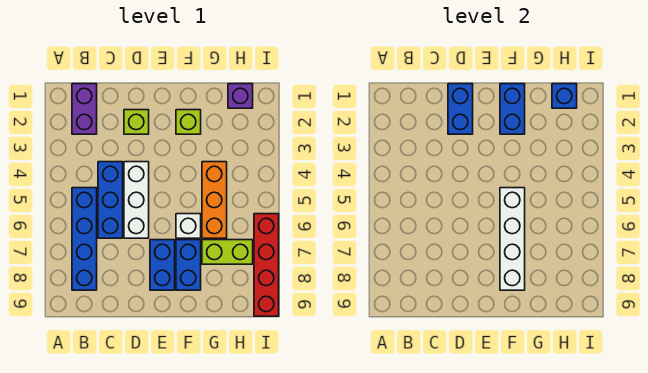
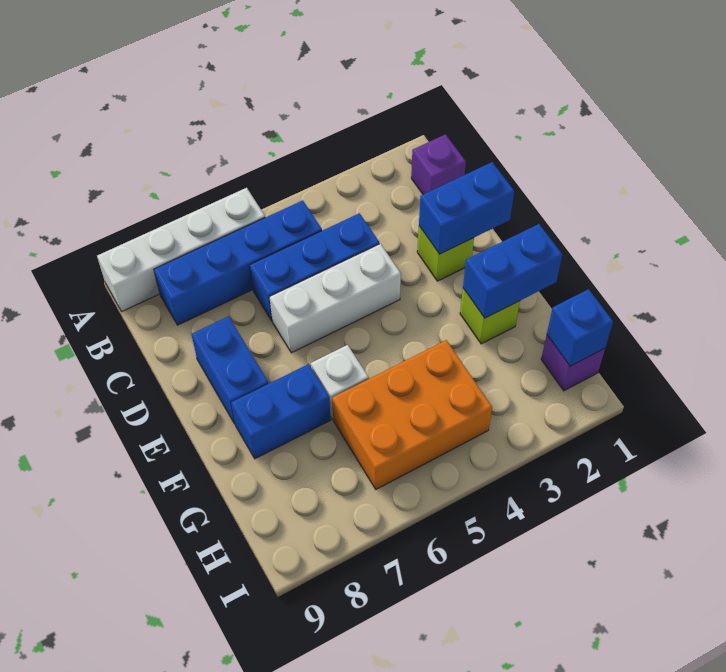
purple brick B1:B2 level 1 -> purple brick B1 level 1
blue brick E7:E8 level 1 -> blue brick D8:E8 level 1
white brick F5:F8 level 2 -> white brick A6:A9 level 1
orange brick G4:G6 level 1 -> orange brick G4:H6 level 1
lime brick G7:H7 level 1 -> none
red brick I6:I9 level 1 -> none

